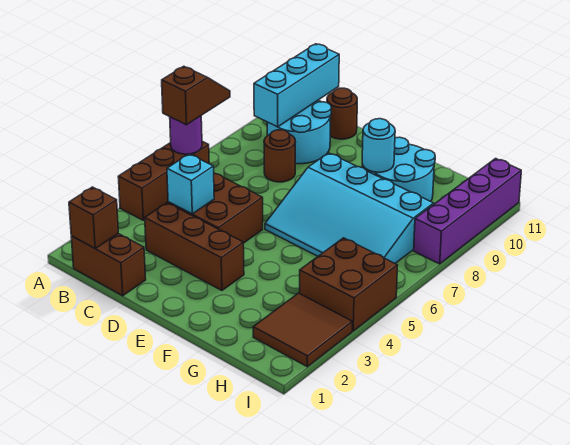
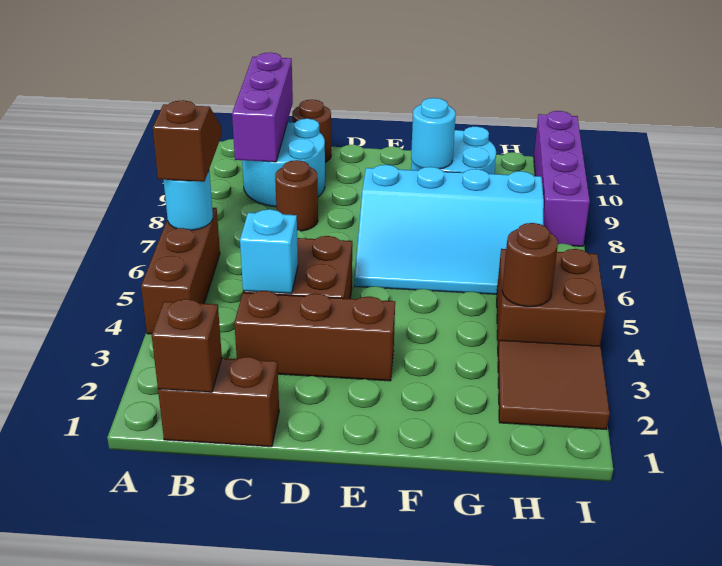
purple round brick A6 level 2 -> cyan round brick A6 level 2
cyan brick B9:B11 level 2 -> purple brick B9:B11 level 2
none -> brown round brick H4 level 2

